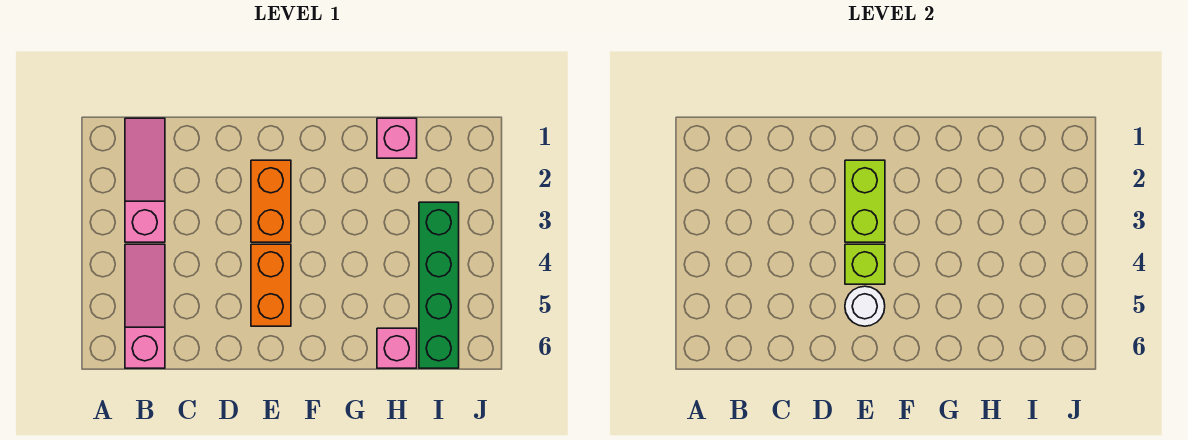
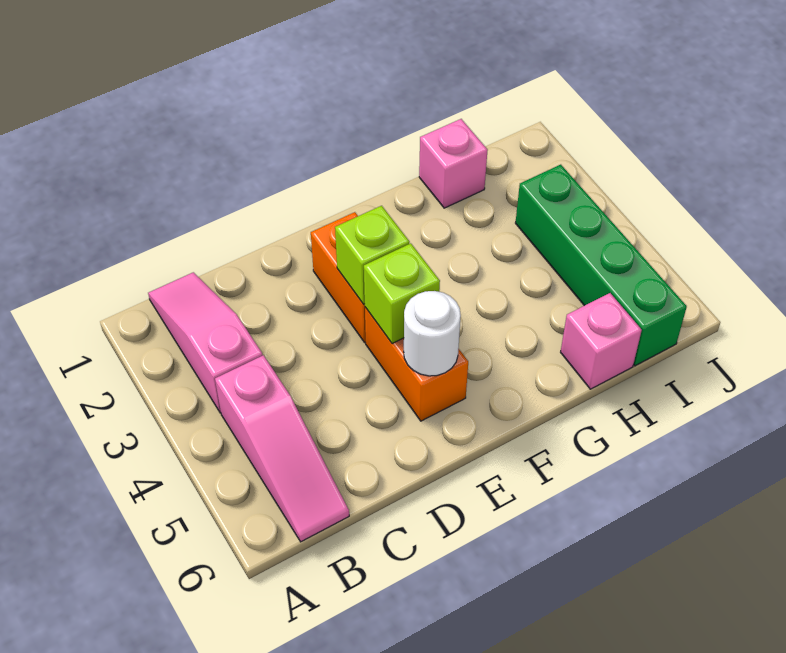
pink slope B4:B6 level 1 top 6 -> pink slope B4:B6 level 1 top 4
lime brick E2:E3 level 2 -> lime brick E3 level 2

